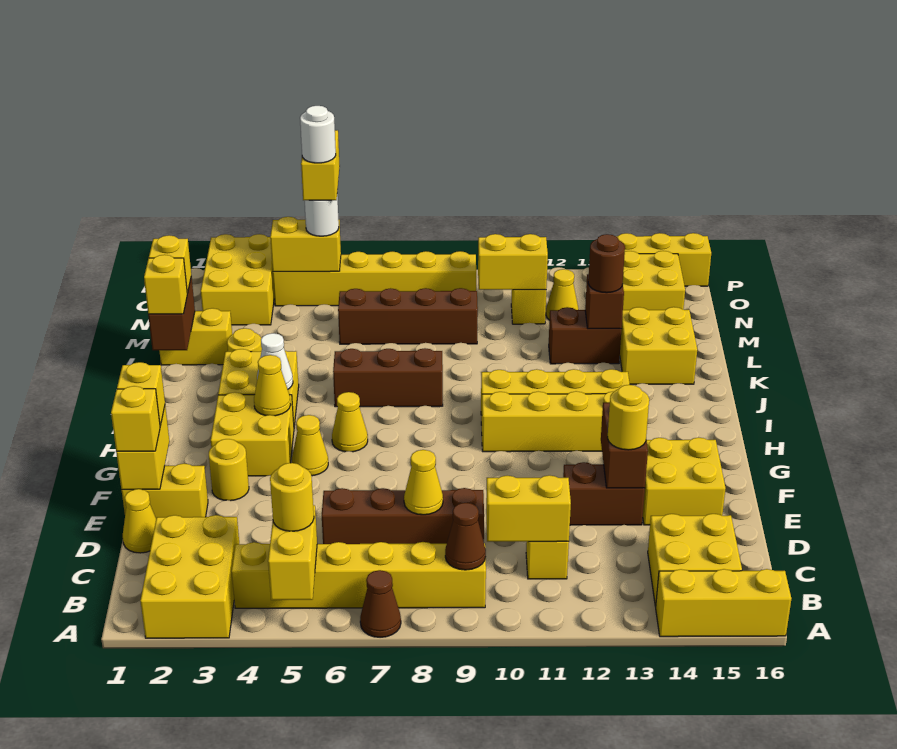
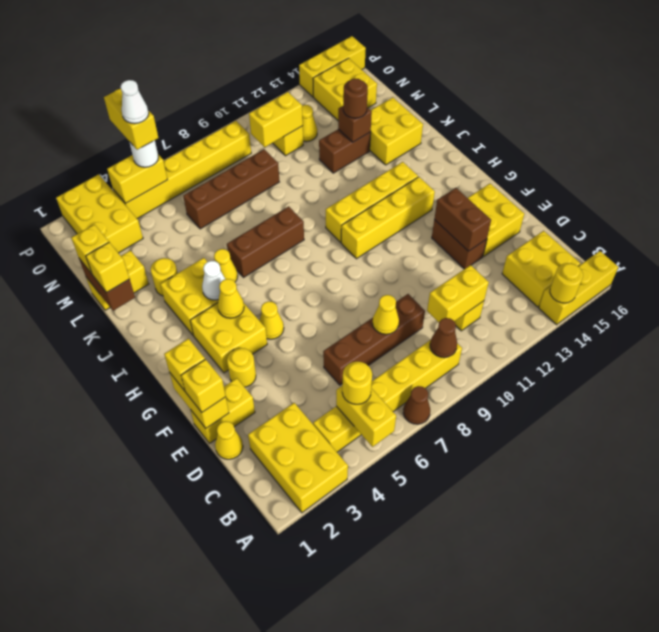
brown brick E12:E13 level 1 -> brown brick E13:F13 level 1
yellow round brick E13 level 3 -> yellow round brick A14 level 2
yellow cone H6 level 1 -> yellow cone J5 level 1
white round brick O5 level 5 -> white cone O5 level 5

